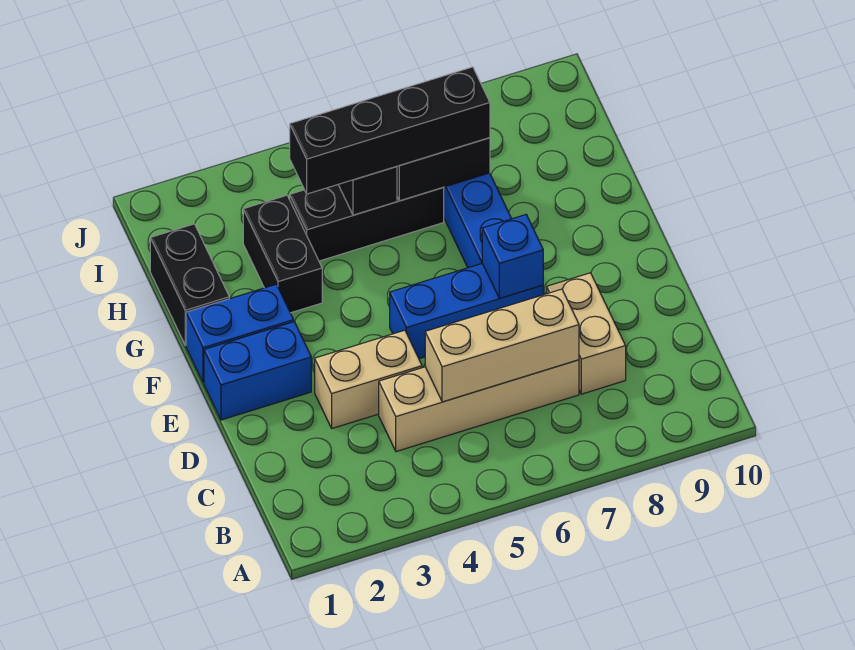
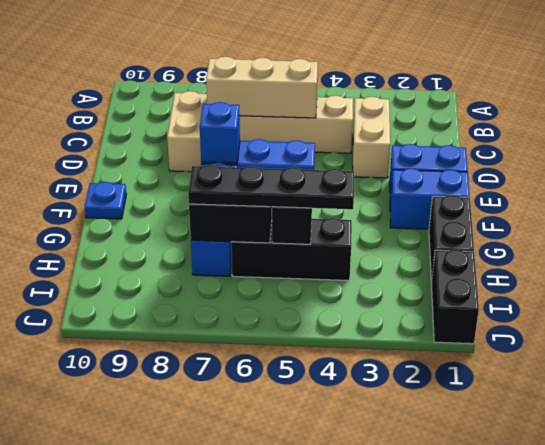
tan brick D3:D4 level 1 -> tan brick C3:D3 level 1
none -> blue plate F10 level 1
black brick G3:H3 level 1 -> black brick I1:J1 level 1
black brick H4:H7 level 3 -> black plate H4:H7 level 3

